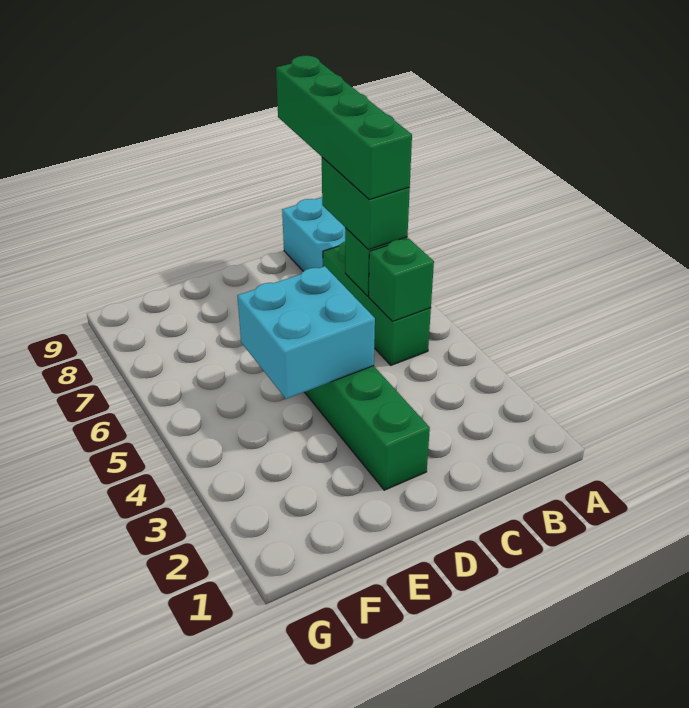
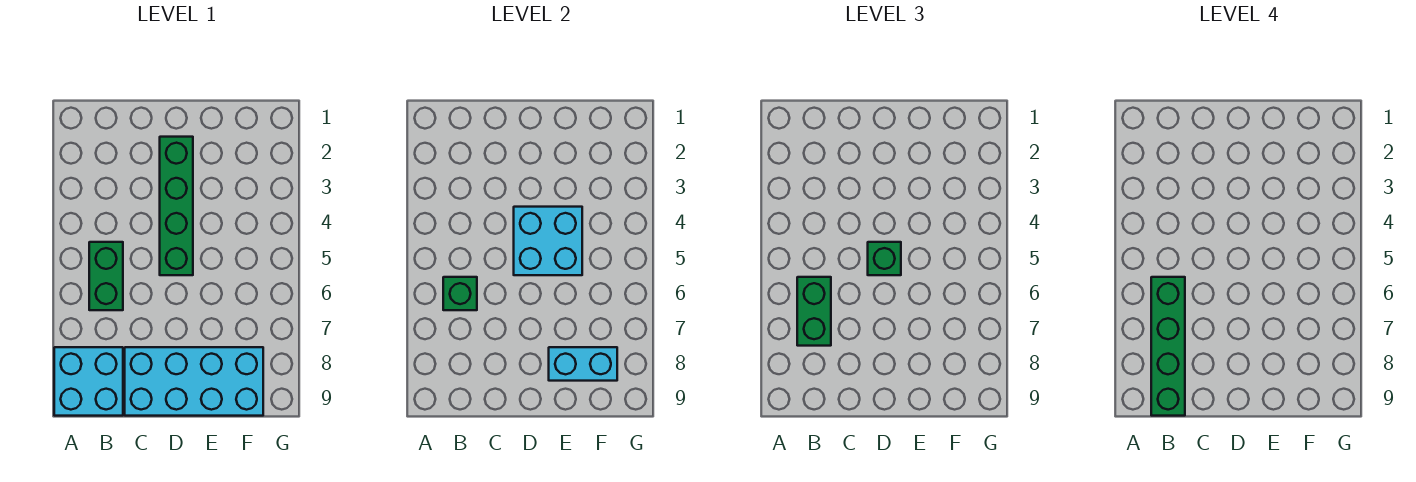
green brick B5:B7 level 1 -> green brick B5:B6 level 1
green brick B5 level 2 -> green brick D5 level 3
none -> cyan brick C8:F9 level 1
none -> cyan brick E8:F8 level 2

